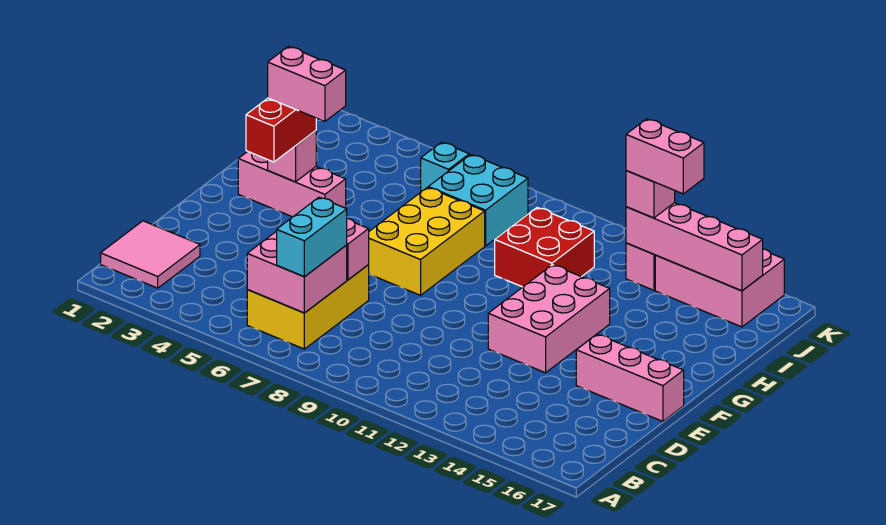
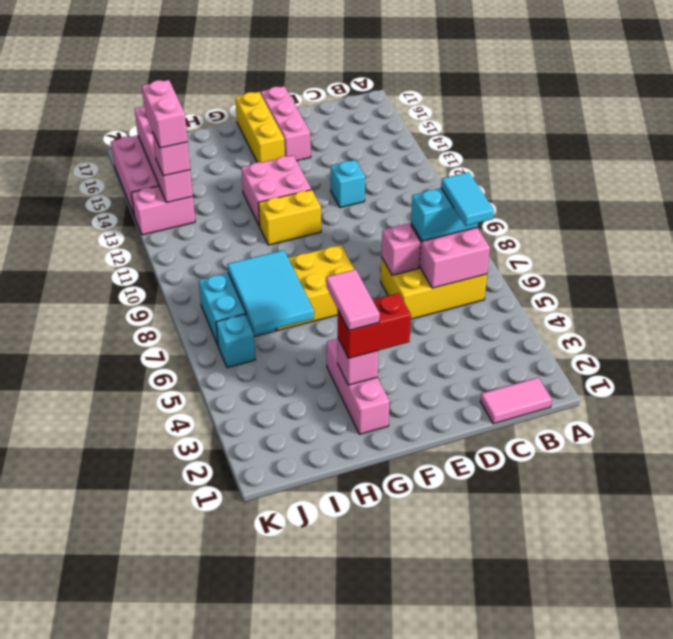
pink tile B1:C2 level 1 -> pink tile B1:C1 level 1
none -> cyan tile B6:B7 level 4
none -> cyan brick D12 level 1
pink brick E12:G13 level 1 -> pink brick F12:G13 level 1
none -> yellow brick F11:G11 level 1
none -> yellow brick F15:F17 level 1
pink brick G3:G4 level 4 -> pink tile G3:G4 level 4
none -> cyan tile H6:I8 level 2
red brick H10:I11 level 1 -> none

